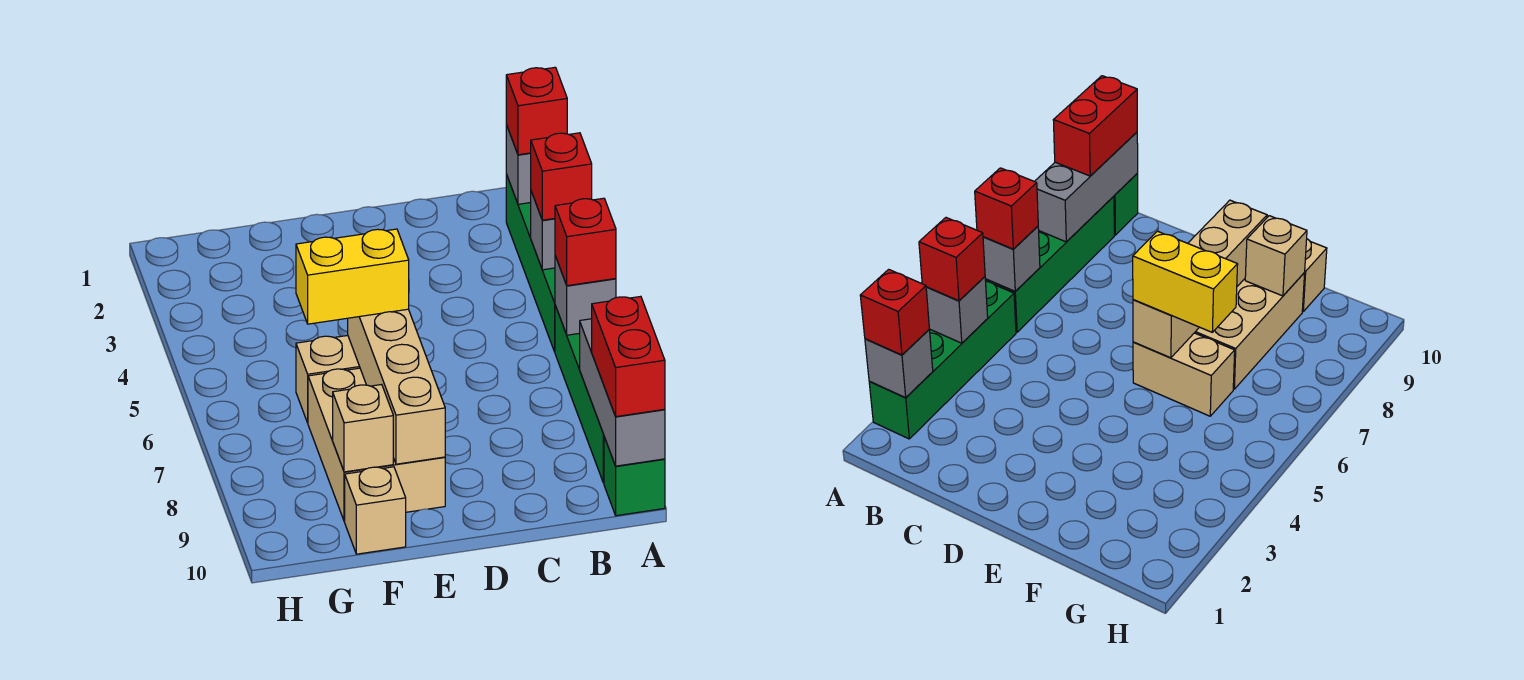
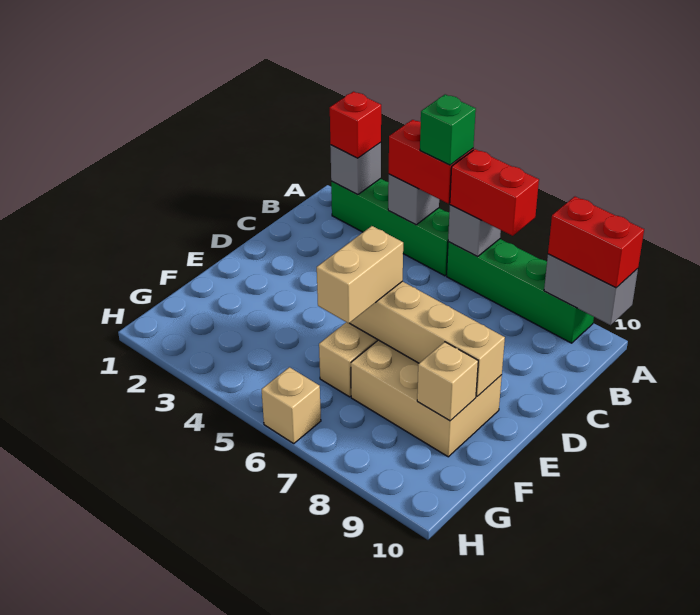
red brick A4 level 3 -> red brick A4:A5 level 3
red brick A6 level 3 -> red brick A6:A7 level 3
grey brick A8:A10 level 2 -> grey brick A9:A10 level 2
green brick A10 level 1 -> green brick A5 level 4
yellow brick E6:F6 level 3 -> tan brick E6:F6 level 3
tan brick F10 level 1 -> tan brick H6 level 1

